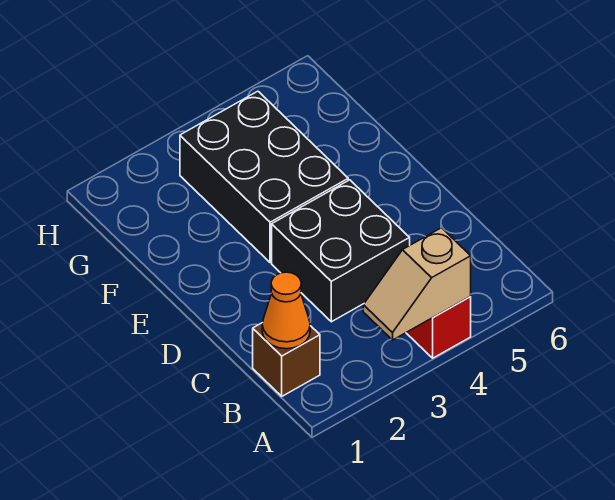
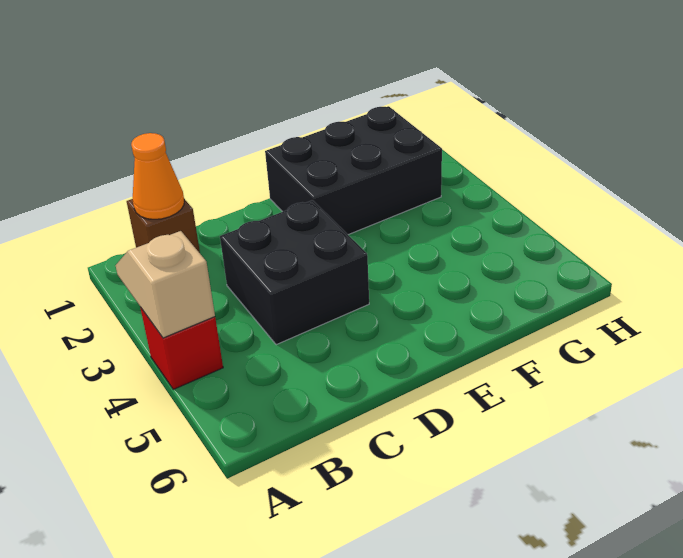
black brick E3:G4 level 1 -> black brick E1:G2 level 1

